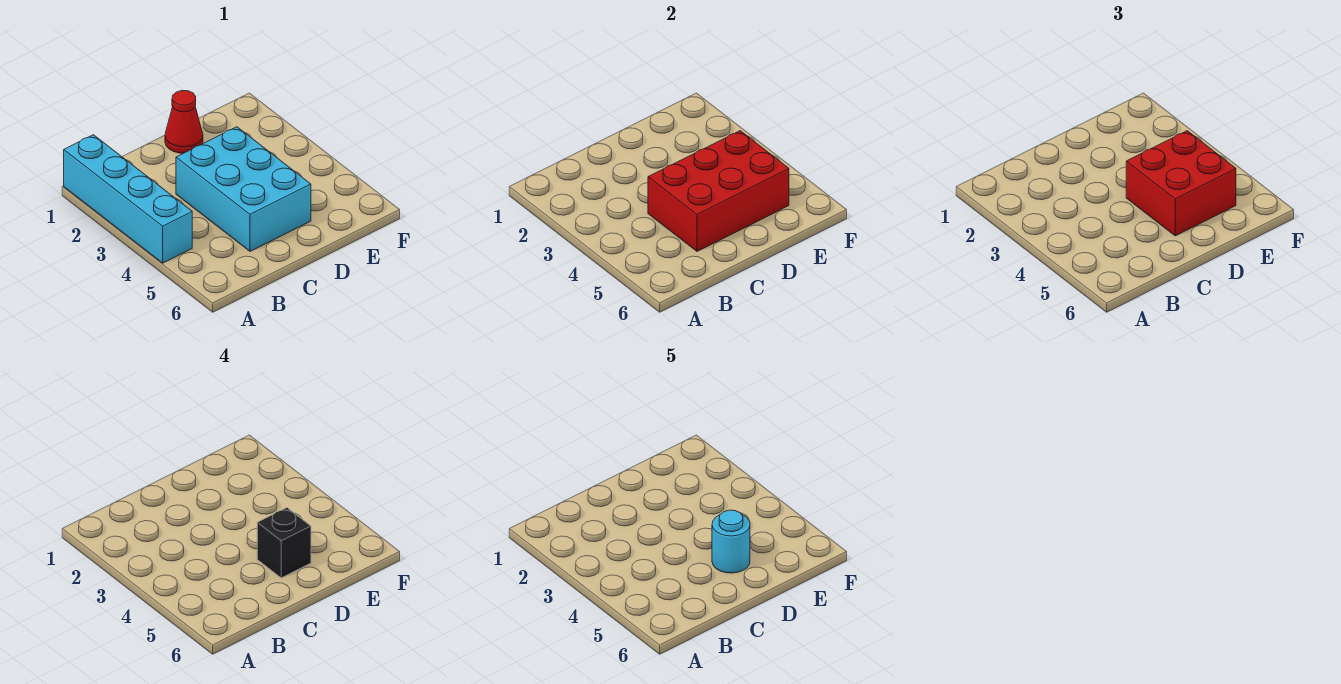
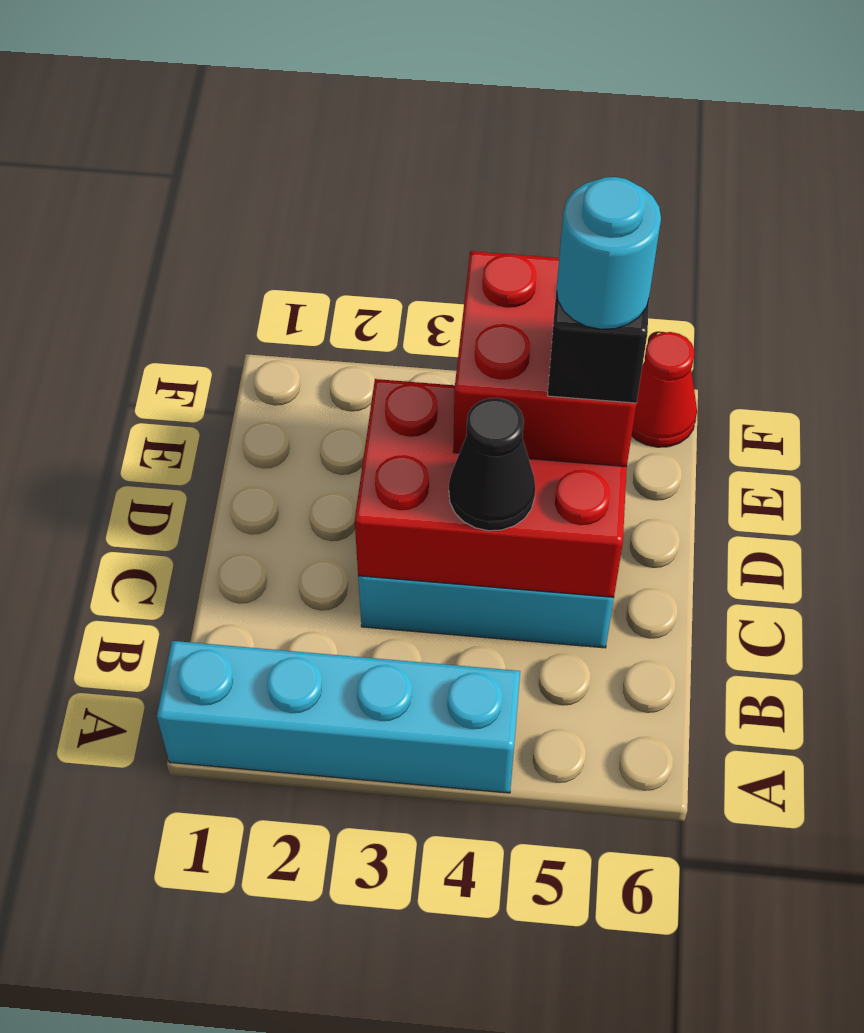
red brick C4:E5 level 2 -> red brick C3:D5 level 2
none -> black cone C4 level 3
red cone D1 level 1 -> red cone F6 level 1

